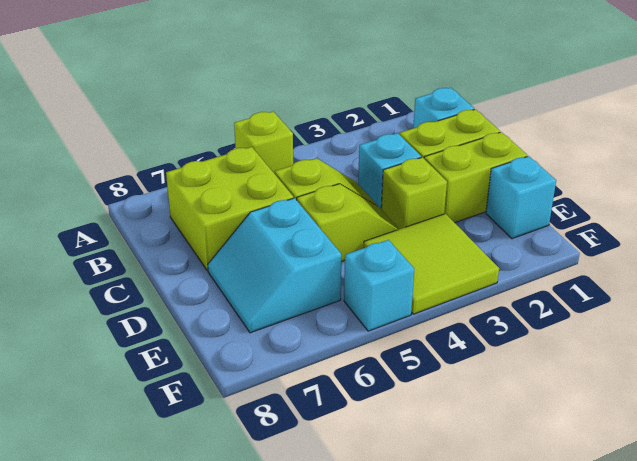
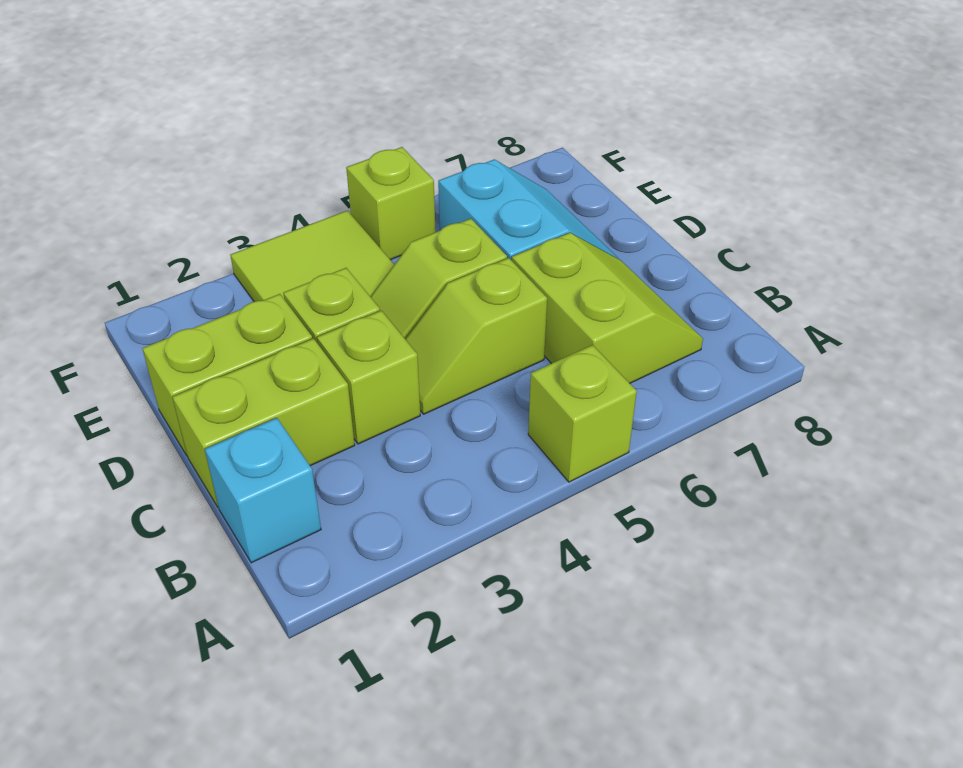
lime brick B6:C7 level 1 -> lime slope B6:C7 level 1 top 6
cyan brick C3 level 1 -> lime brick C3 level 1
cyan brick E1 level 1 -> none
cyan brick F5 level 1 -> lime brick F5 level 1

